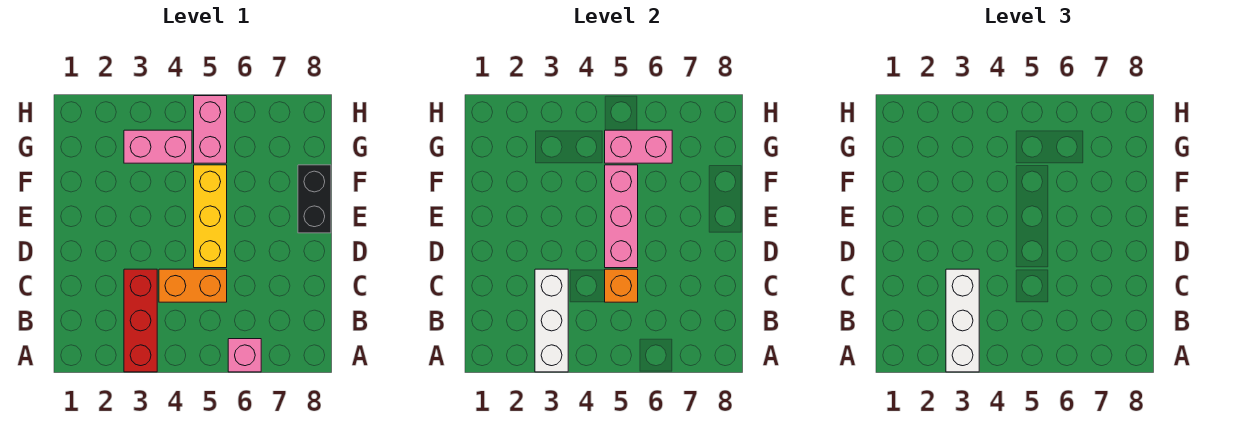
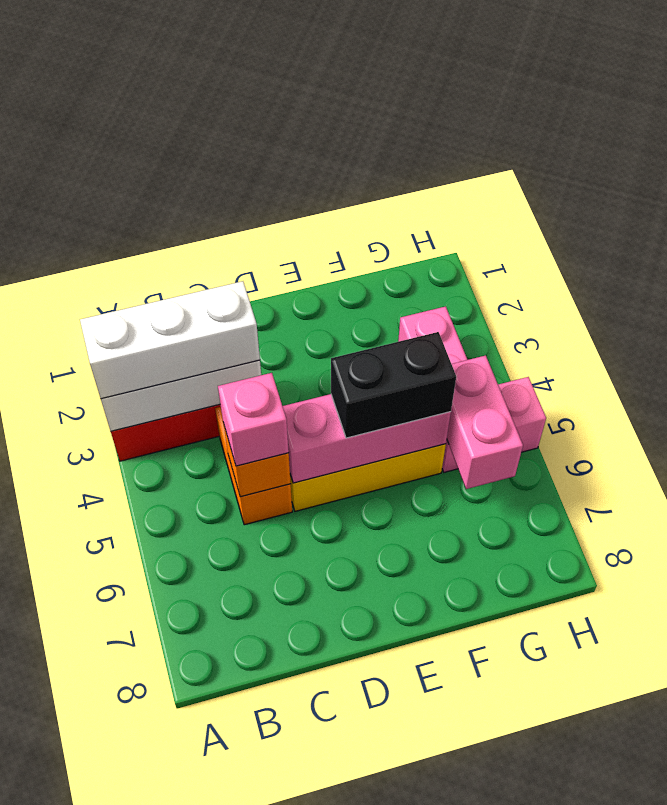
pink brick A6 level 1 -> pink brick C5 level 3
black brick E8:F8 level 1 -> black brick E5:F5 level 3

